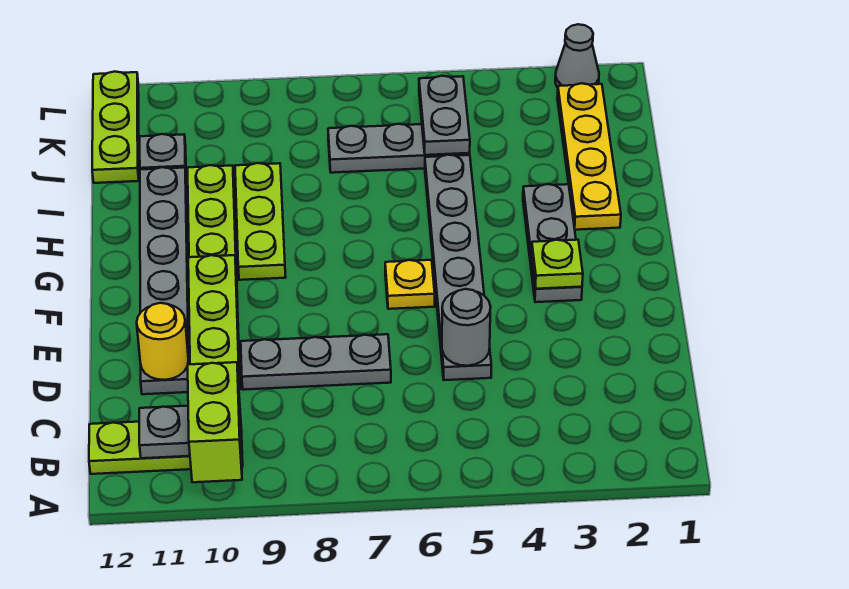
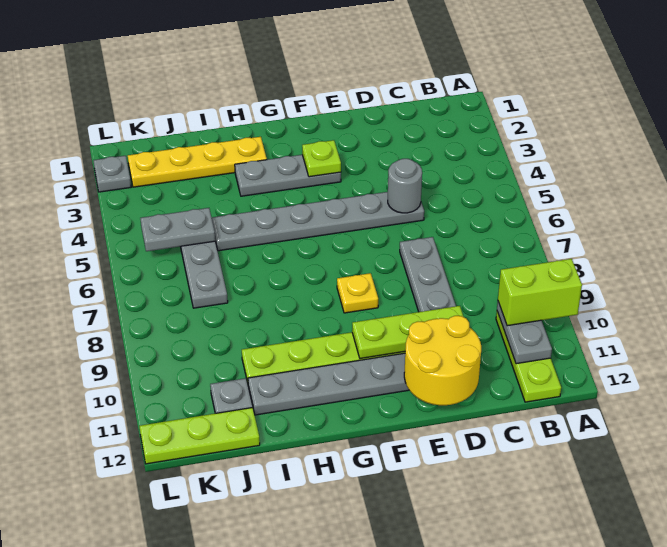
yellow round brick D11 level 2 -> yellow round brick D11:E12 level 2
yellow plate F6 level 1 -> yellow plate F8 level 1
lime plate G9:I9 level 1 -> none
grey cone L2 level 1 -> grey plate L2 level 1

